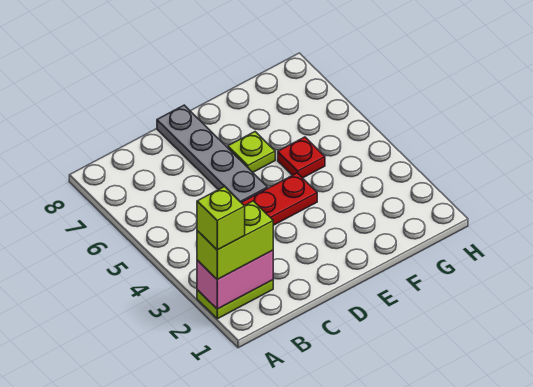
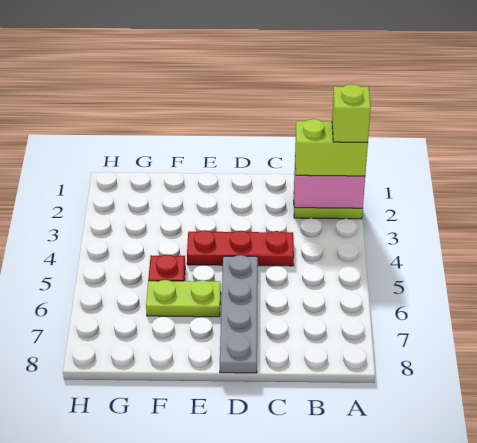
lime plate E6 level 1 -> lime plate E6:F6 level 1

